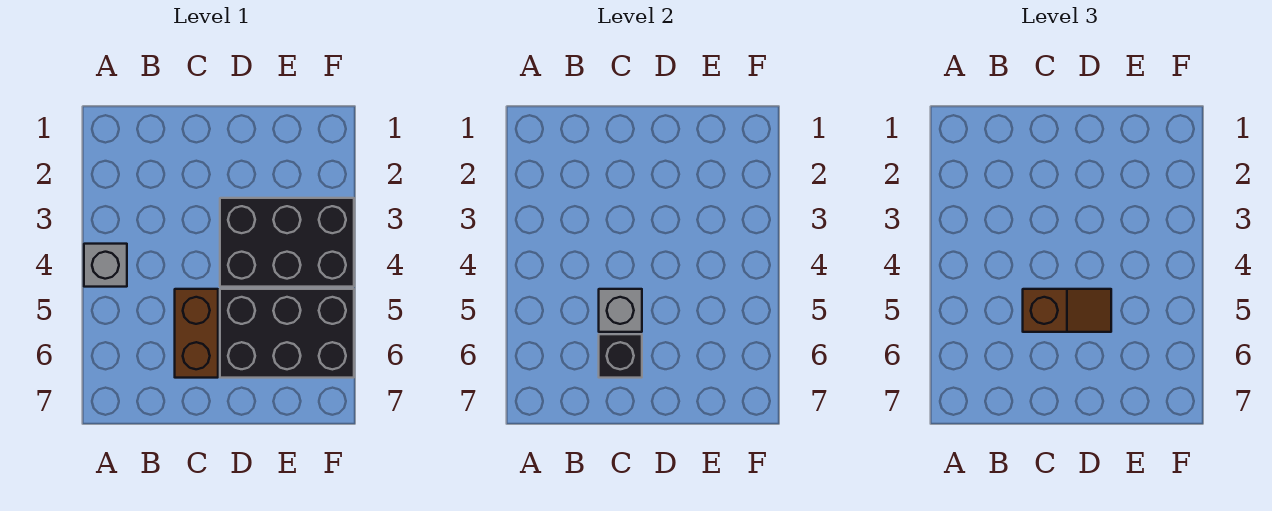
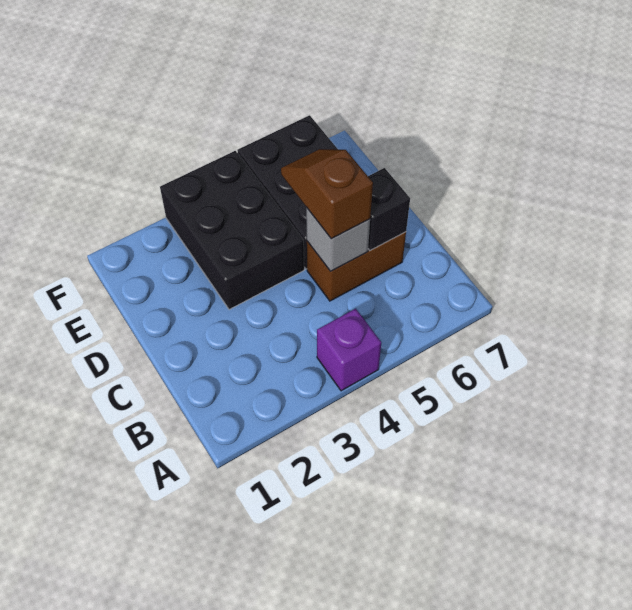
grey brick A4 level 1 -> purple brick A4 level 1

